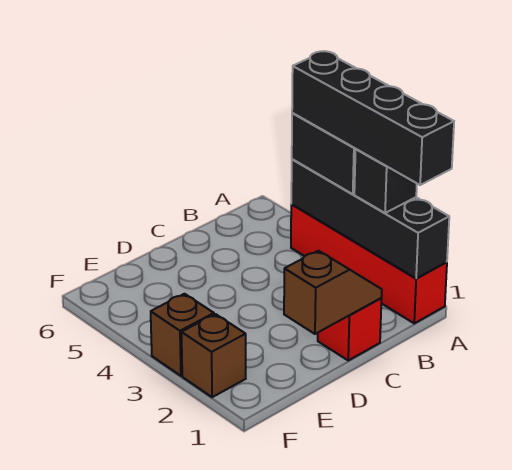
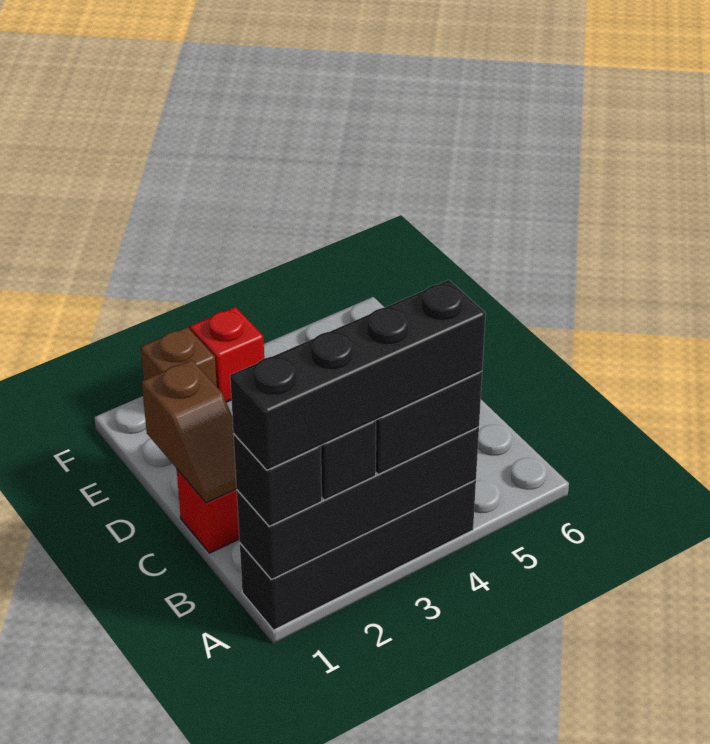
red brick A1:A4 level 1 -> black brick A1:A4 level 1
none -> black brick A1 level 3
brown brick F3 level 1 -> red brick F3 level 1

